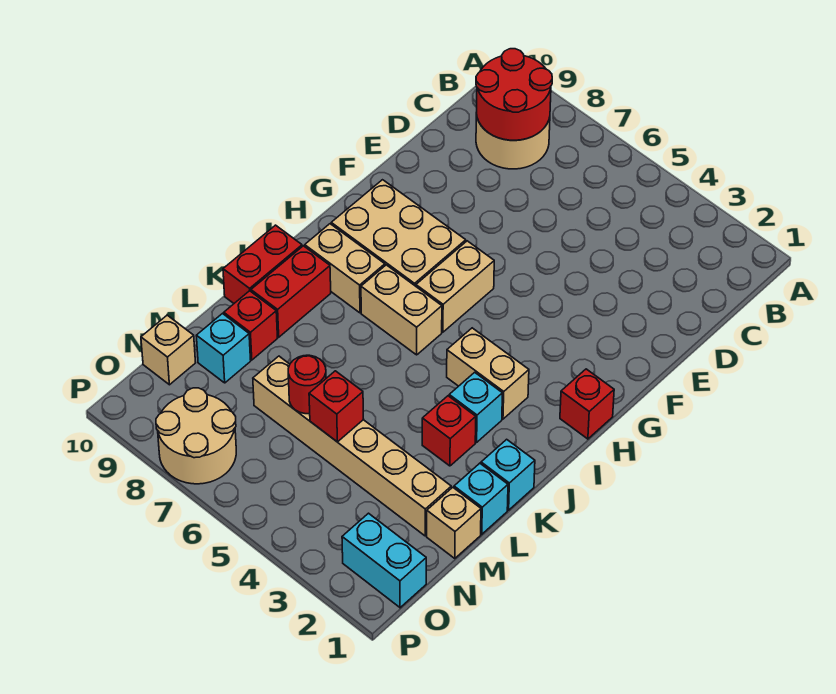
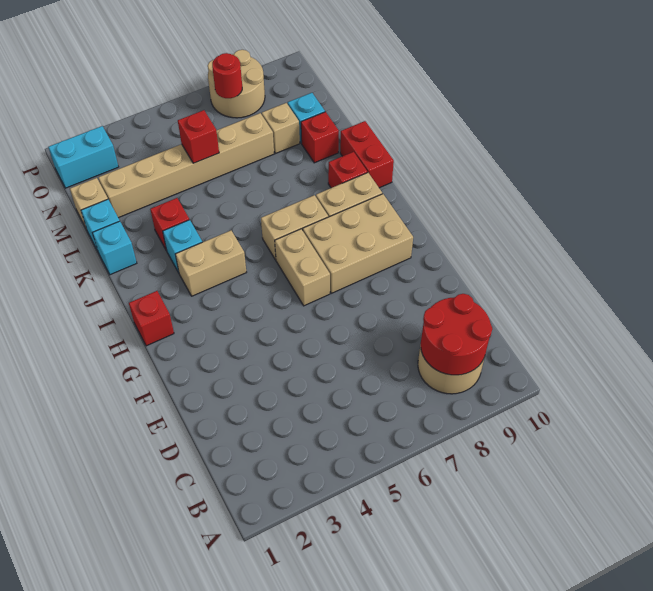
red brick J9:K9 level 1 -> red brick J9 level 1
red round brick M6 level 2 -> red round brick O7 level 2
tan brick N10 level 1 -> tan brick M8 level 1

